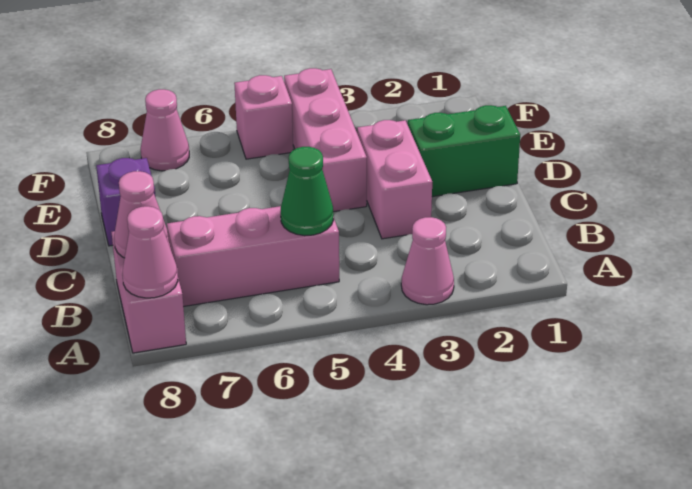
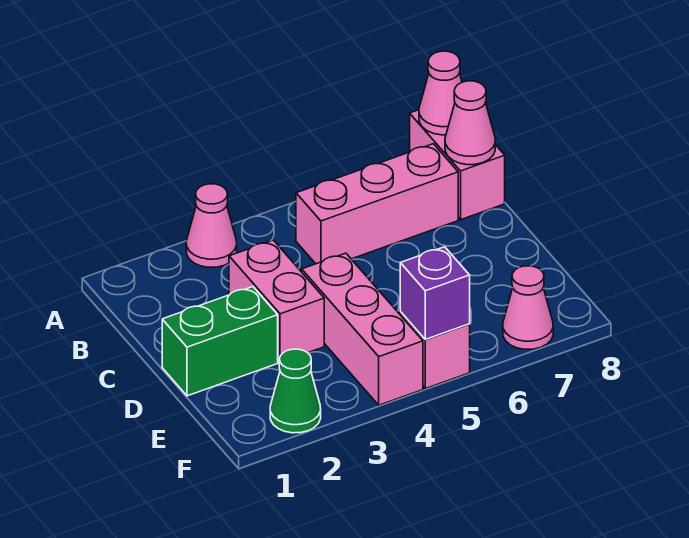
green cone B5 level 2 -> green cone F2 level 1
purple brick D8 level 1 -> purple brick F5 level 2

